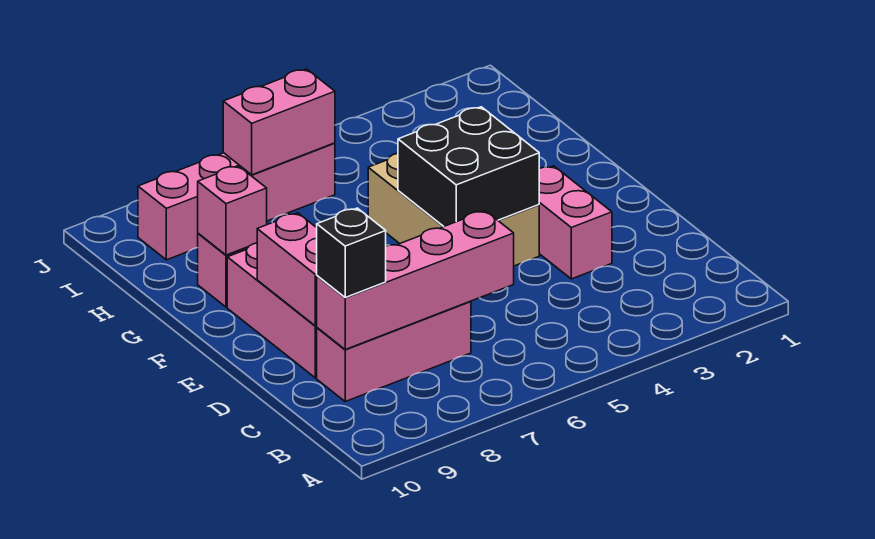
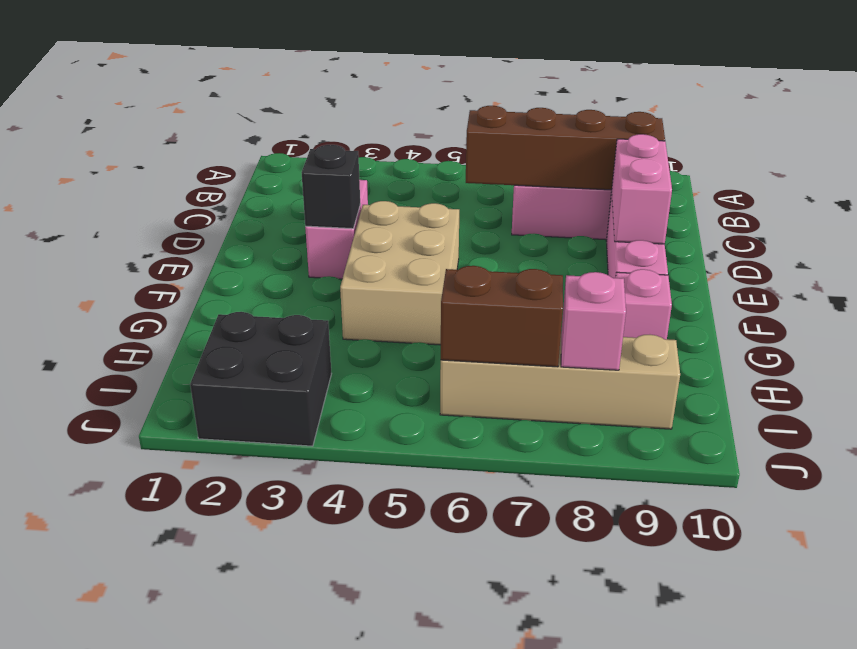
pink brick C6:C9 level 2 -> brown brick C6:C9 level 2
black brick C9 level 3 -> black brick E3 level 2
black brick E4:F5 level 2 -> black brick I2:J3 level 1
pink brick G9 level 2 -> pink brick I8 level 2
pink brick I6:I9 level 1 -> tan brick I6:I9 level 1
pink brick I6:I7 level 2 -> brown brick I6:I7 level 2

